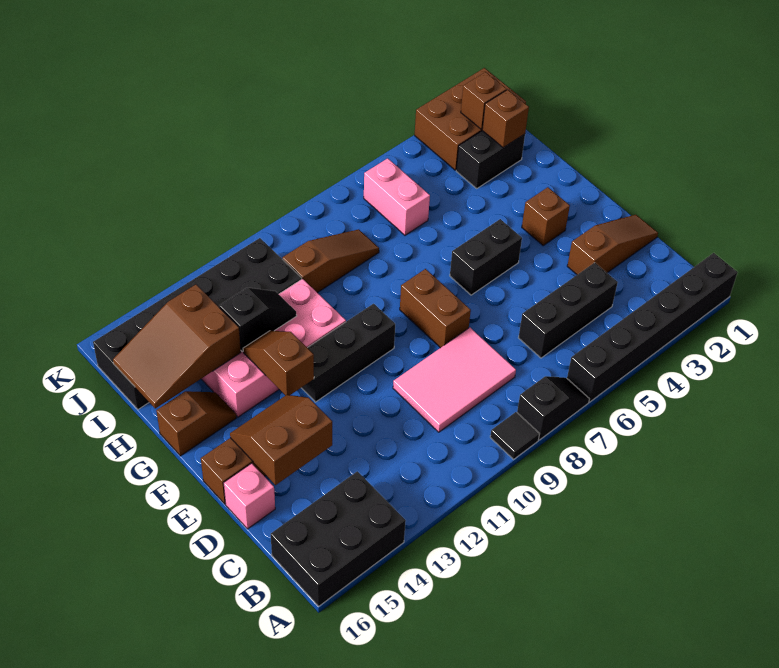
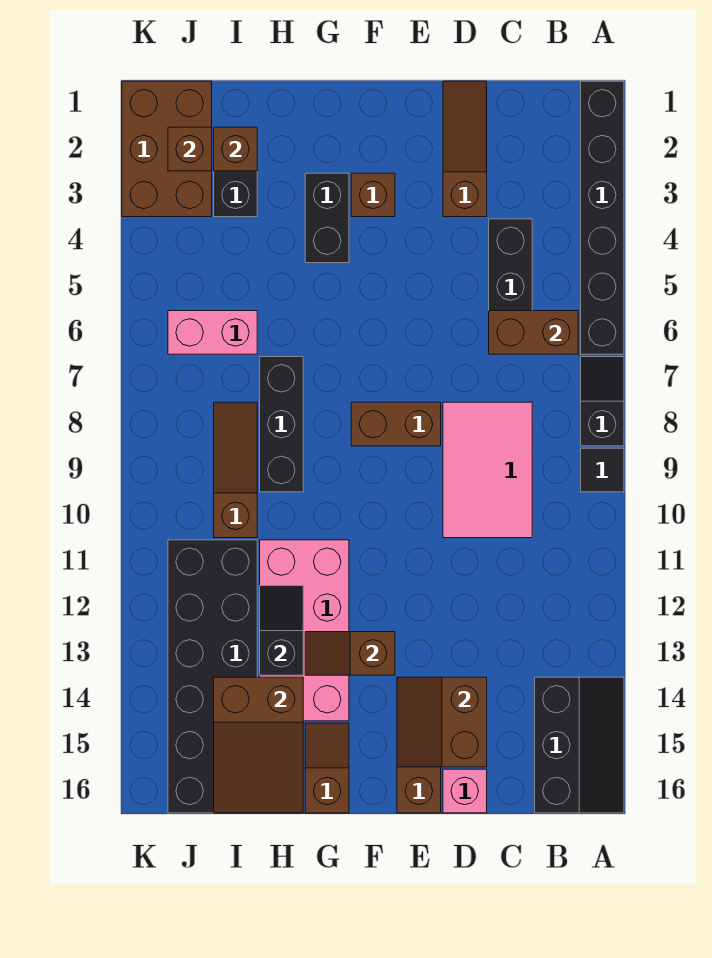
black brick A14:B16 level 1 -> black slope A14:B16 level 1 top B
none -> brown brick B6:C6 level 2
black brick F5:F6 level 1 -> black brick G3:G4 level 1
black brick F10:F12 level 1 -> black brick H7:H9 level 1

